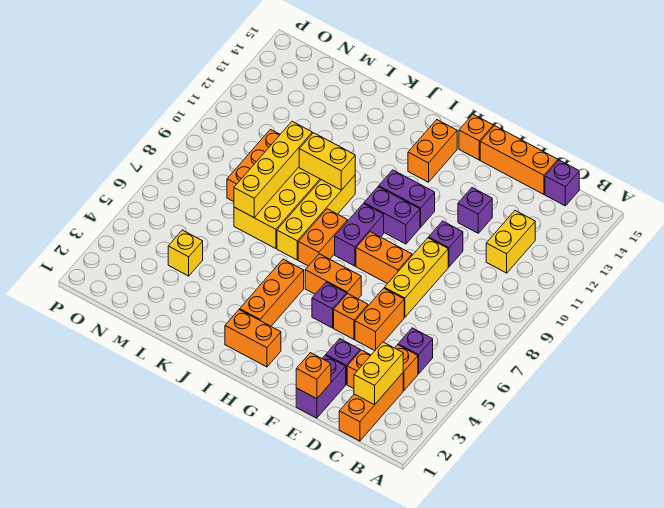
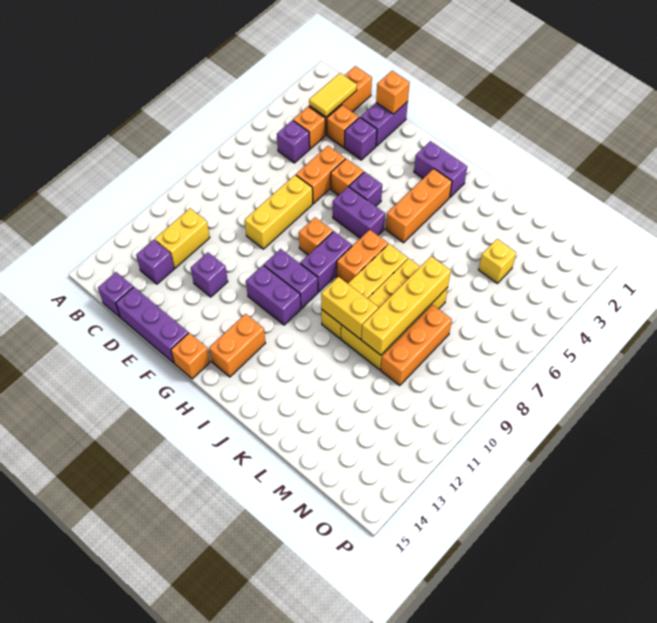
yellow brick C2:C3 level 2 -> yellow tile C2:C3 level 2
orange brick D15:F15 level 1 -> purple brick D15:F15 level 1
purple brick E10 level 1 -> purple brick C13 level 1
orange brick F8:G8 level 1 -> orange brick G8 level 1
orange brick G6:H6 level 1 -> purple brick G6:H6 level 1
orange brick H2:I2 level 1 -> purple brick H2:I2 level 1

